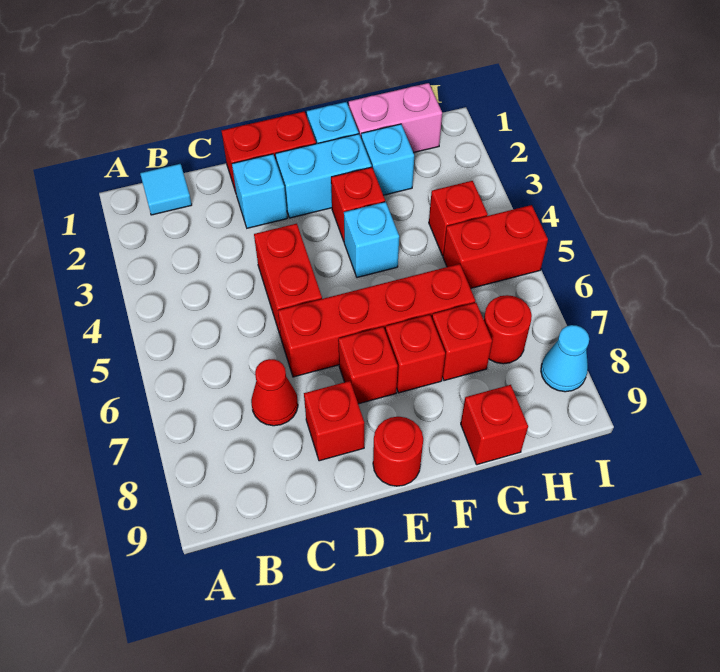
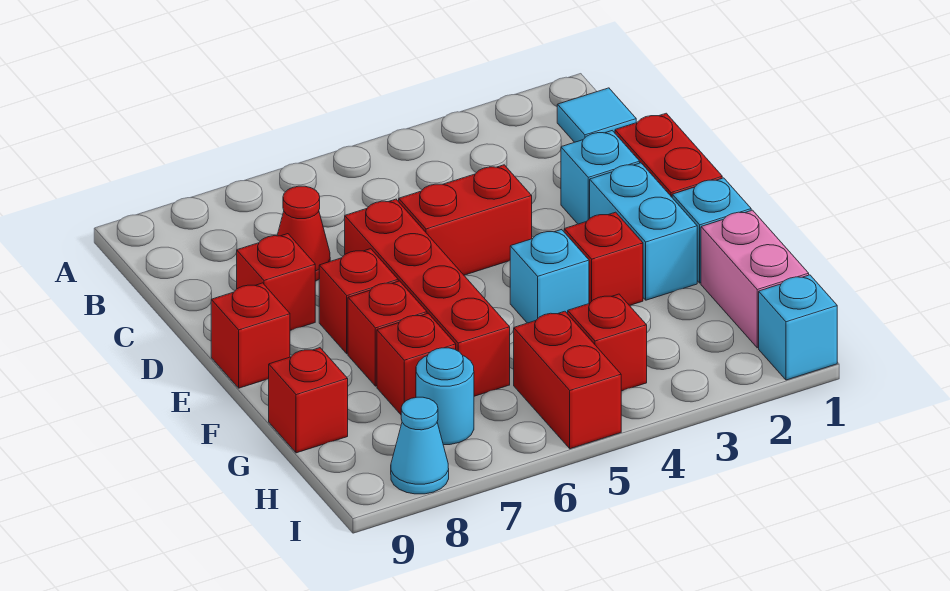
red round brick E9 level 1 -> red brick E9 level 1
cyan brick G2 level 1 -> cyan brick I1 level 1
red round brick H7 level 1 -> cyan round brick H7 level 1

